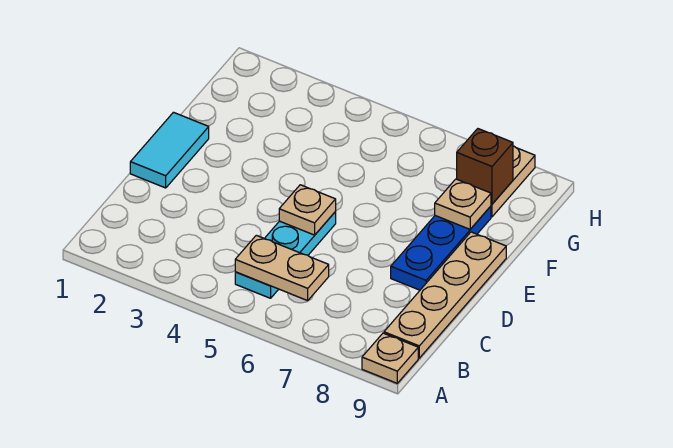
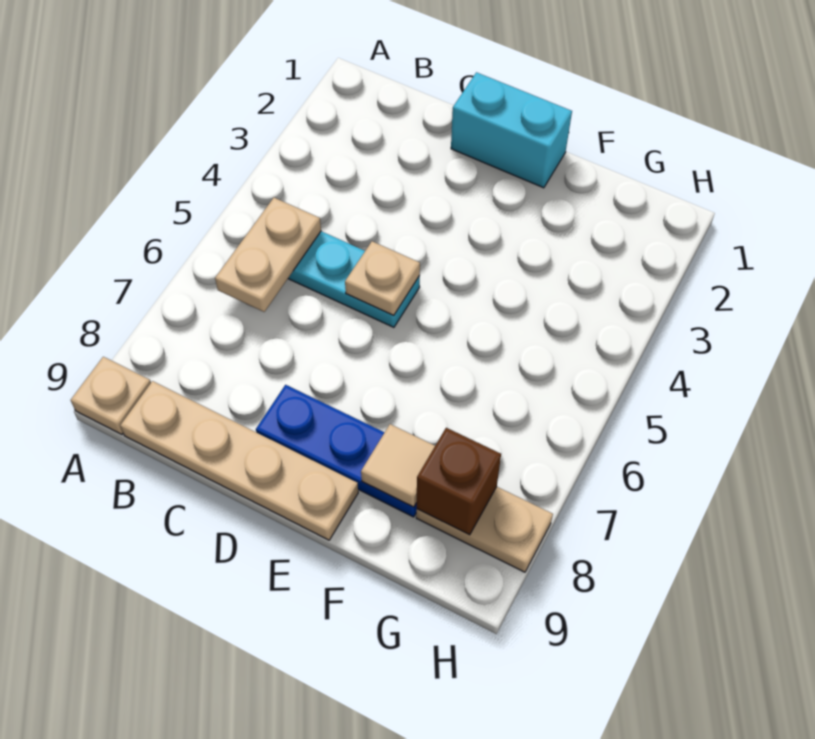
cyan tile D1:E1 level 1 -> cyan brick D1:E1 level 1
tan plate F8 level 2 -> tan tile F8 level 2

